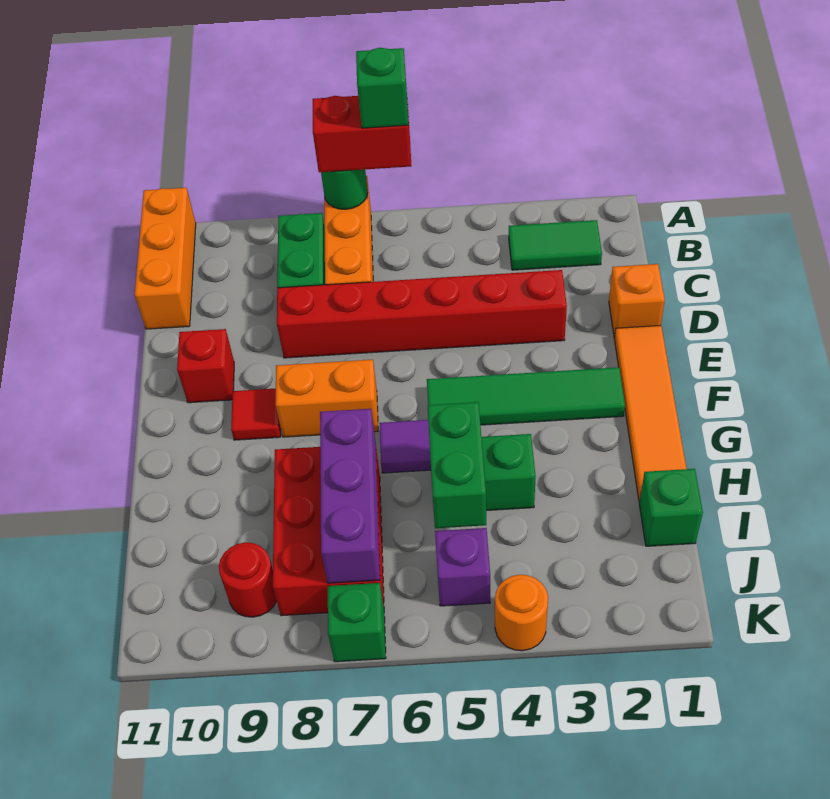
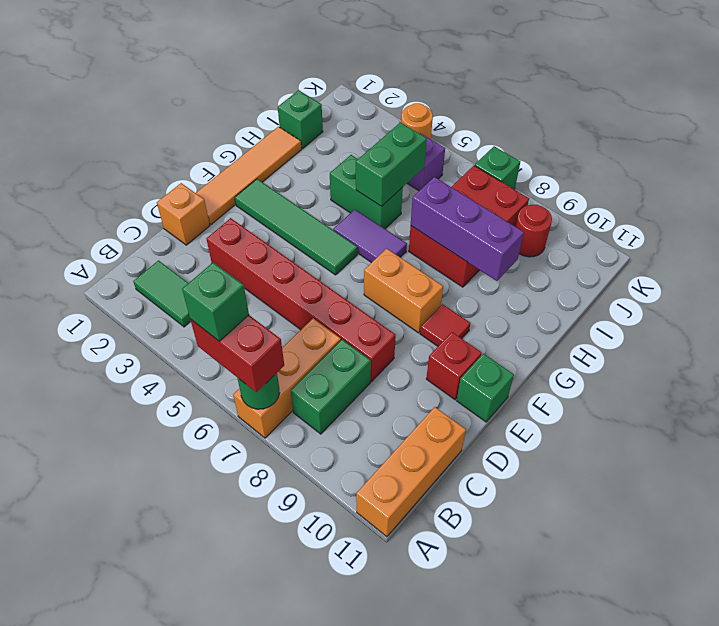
none -> green brick E11 level 1
purple brick H7:J7 level 2 -> purple brick H7:H9 level 2

